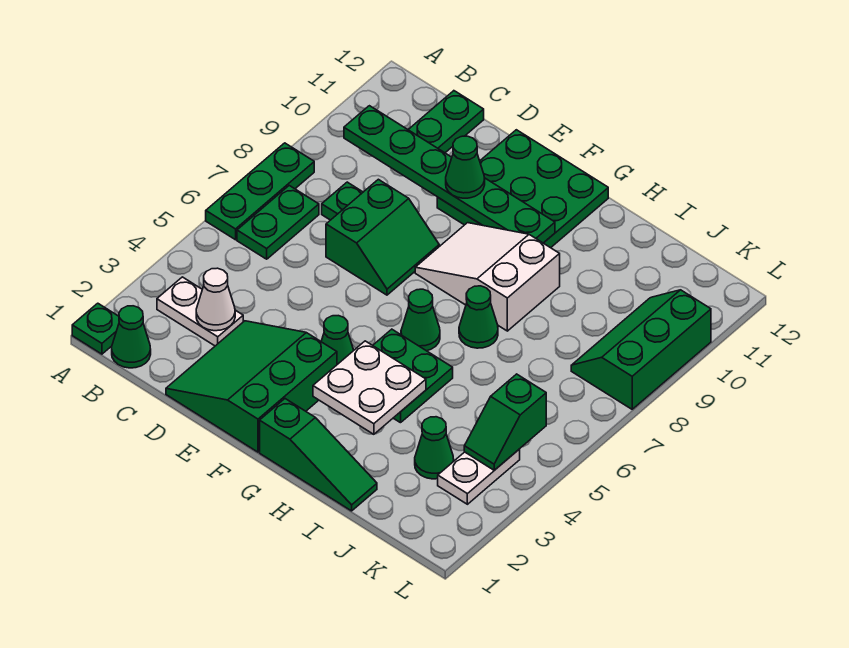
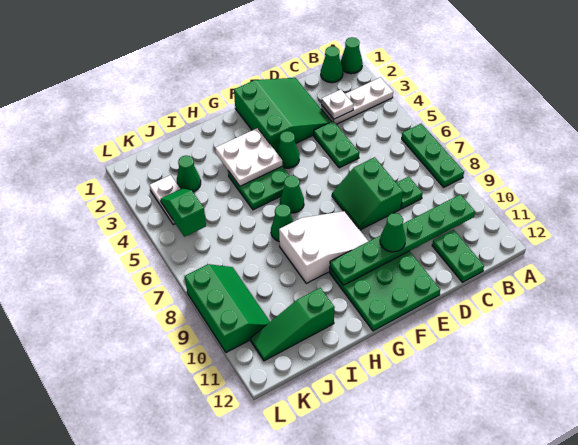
green plate A1 level 1 -> green cone A1 level 1
white plate B3:C3 level 1 -> white plate A3:C3 level 1
green plate B6:B7 level 1 -> green plate D4:D5 level 1
white cone C3 level 2 -> white plate C3 level 2
green slope G1:I1 level 1 top G -> green slope I11:K11 level 1 top I

